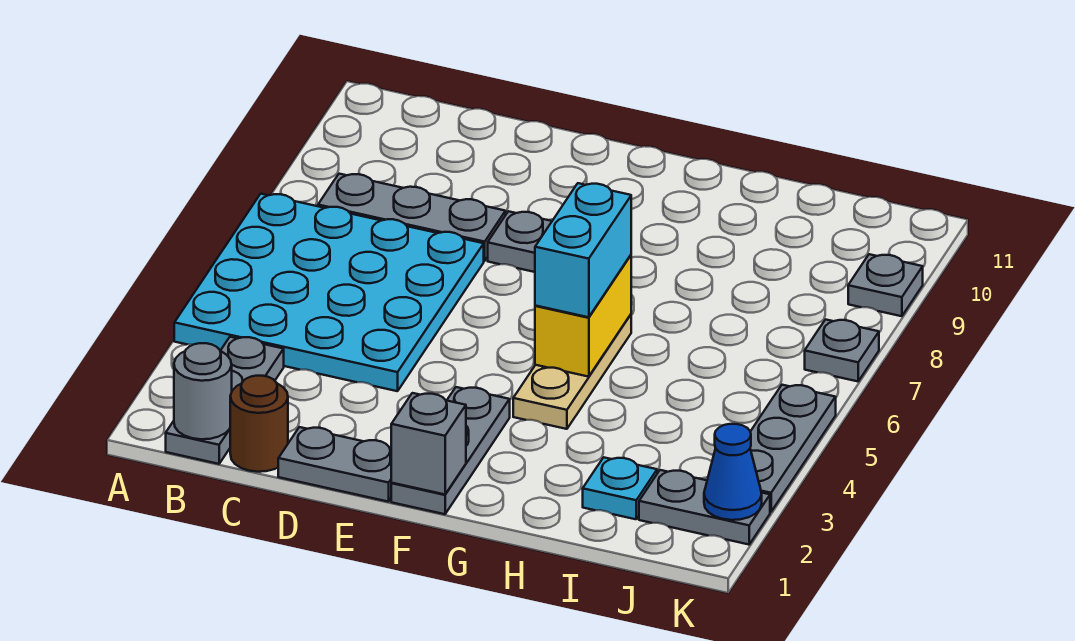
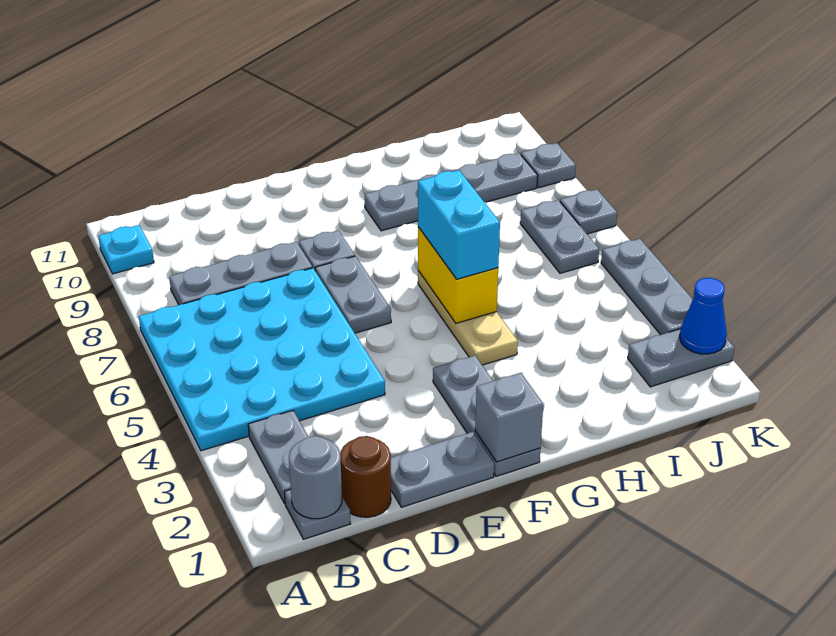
none -> grey plate E6:E7 level 1
none -> grey plate G9:J9 level 1
cyan plate I2 level 1 -> cyan plate A10 level 1
none -> grey plate J6:J7 level 1

